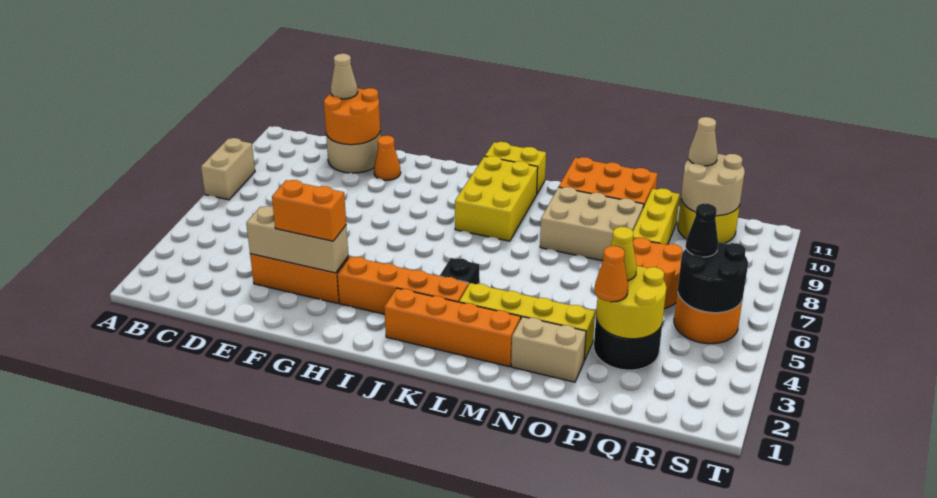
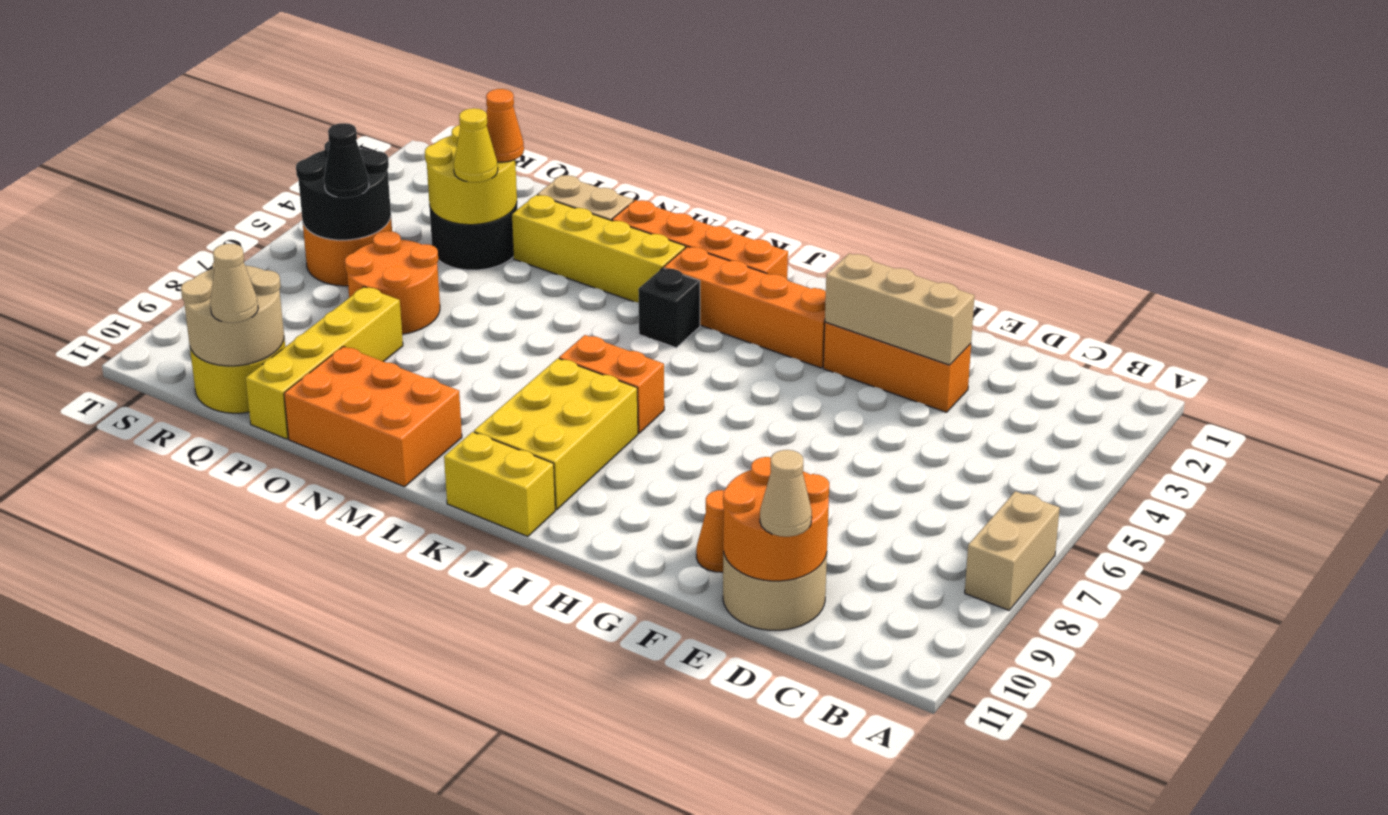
orange brick F3:G3 level 3 -> orange brick J7:K7 level 1
tan brick M8:O9 level 1 -> none
yellow brick P8:P10 level 1 -> yellow brick P8:P11 level 1

